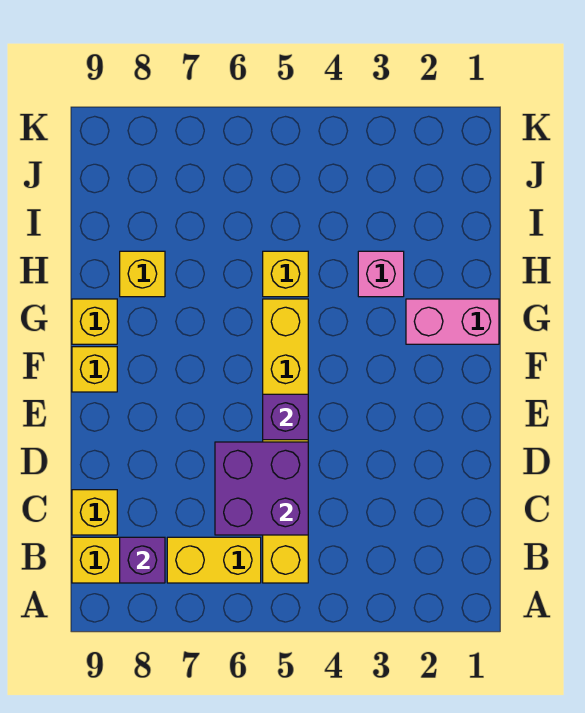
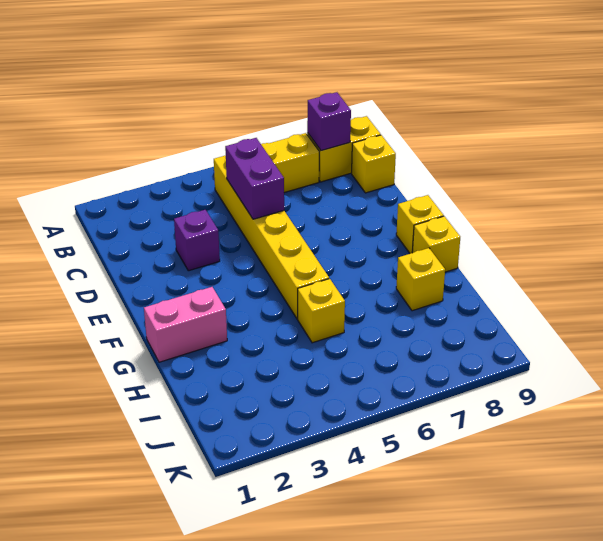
purple brick C5:D6 level 2 -> purple brick C5:D5 level 2
purple brick E5 level 2 -> purple brick D3 level 1
pink brick H3 level 1 -> none

